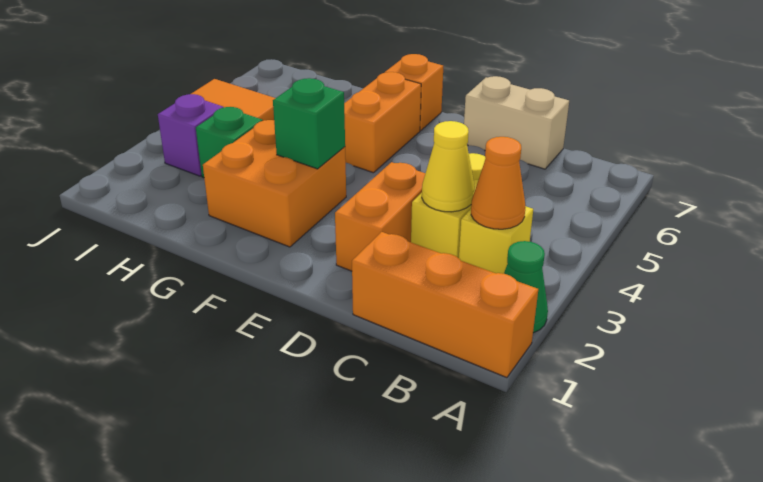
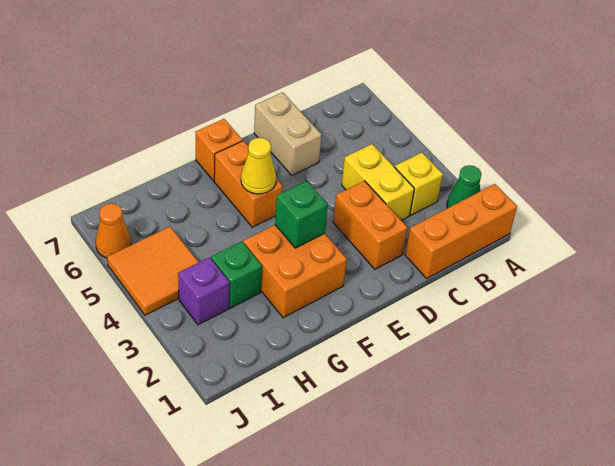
orange cone B3 level 2 -> orange cone J6 level 1
yellow cone C3 level 2 -> yellow cone F5 level 2
tan brick C7:D7 level 1 -> tan brick D6:D7 level 1

